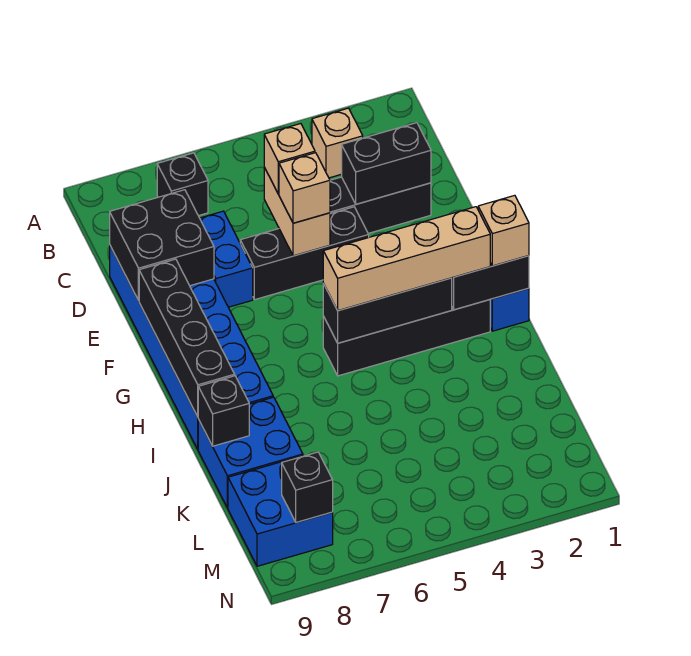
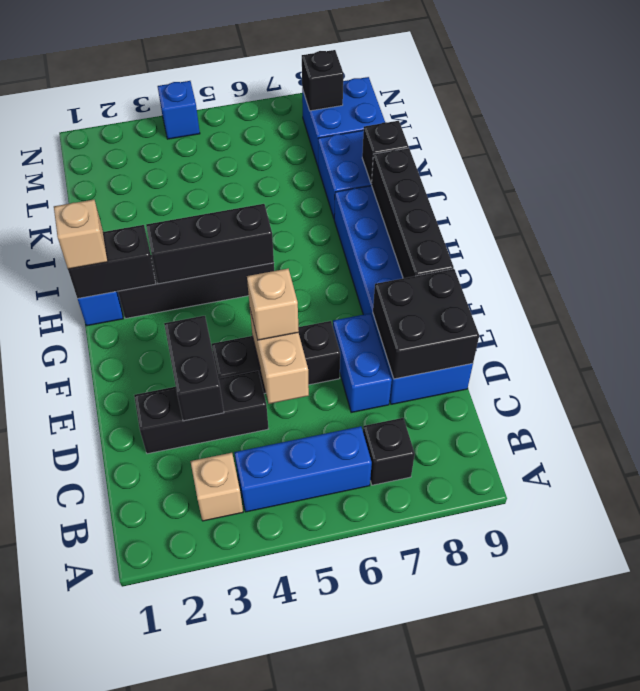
none -> blue brick B4:B6 level 1
black brick D2:D3 level 2 -> black brick D3:E3 level 2
tan brick D5 level 3 -> none
tan brick H2:H5 level 3 -> none
none -> blue brick N4 level 1

